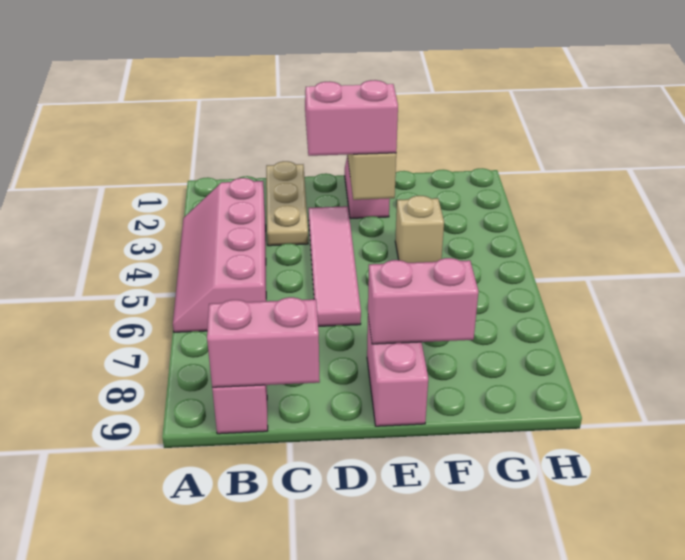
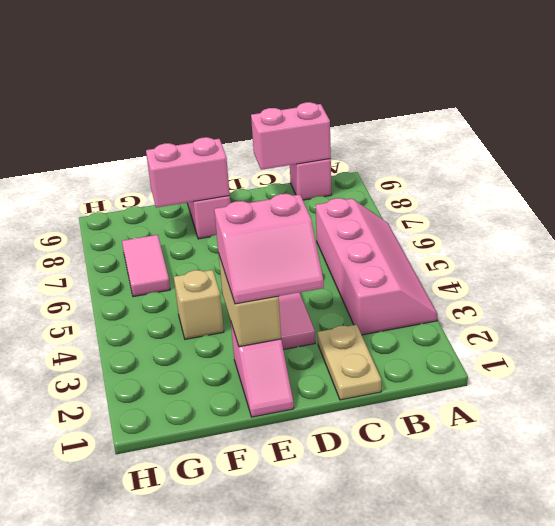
tan plate C1:C3 level 1 -> tan plate C1:C2 level 1
none -> pink tile G6:G7 level 1

